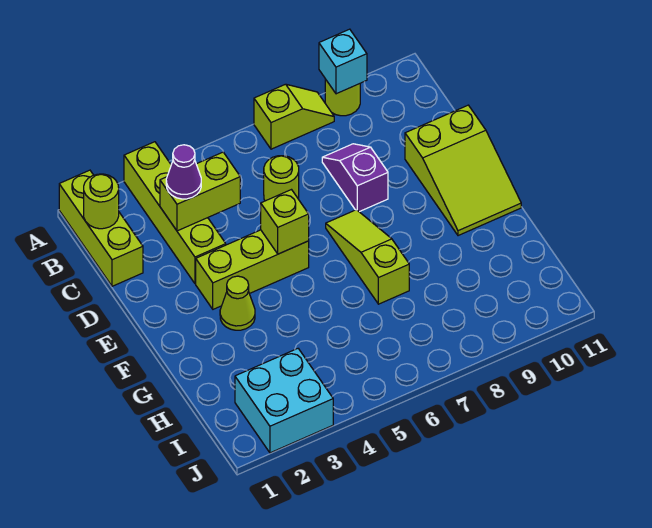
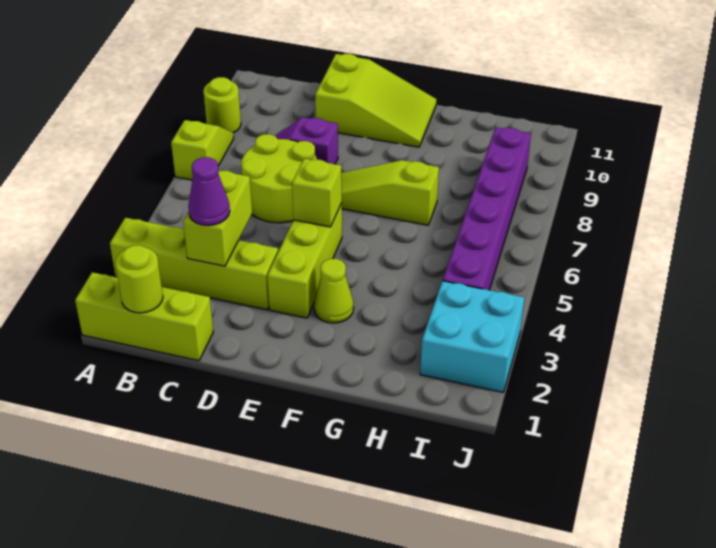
cyan brick A9 level 2 -> none
lime round brick C6 level 1 -> lime round brick C6:D7 level 1
none -> purple brick I4:I9 level 1

